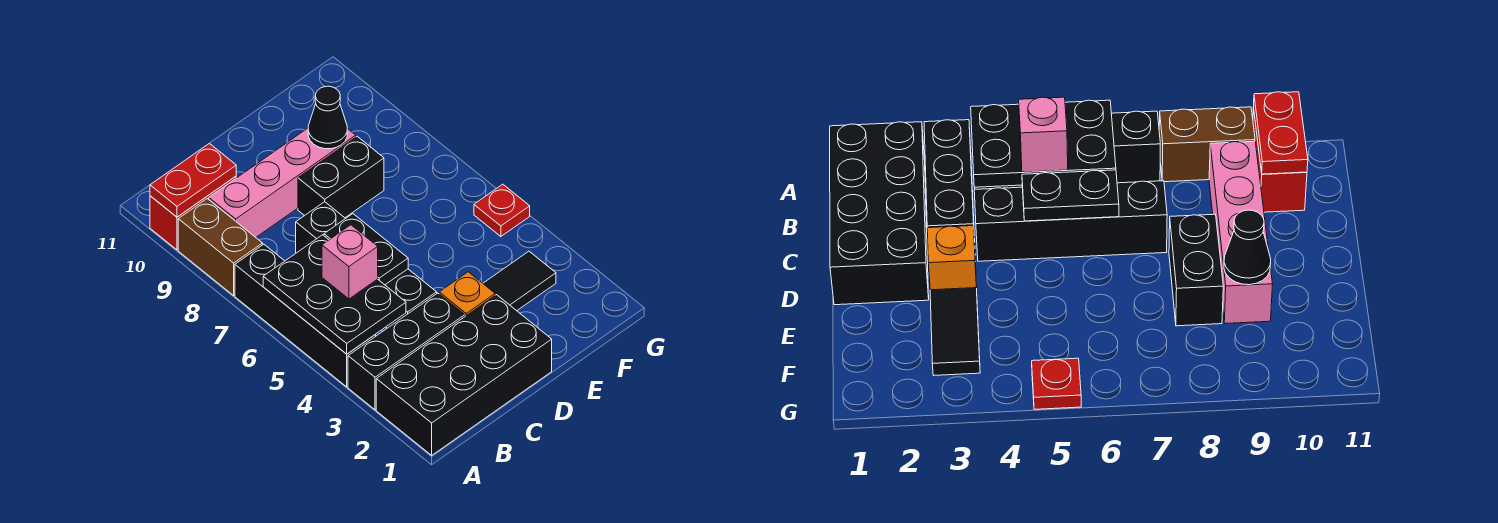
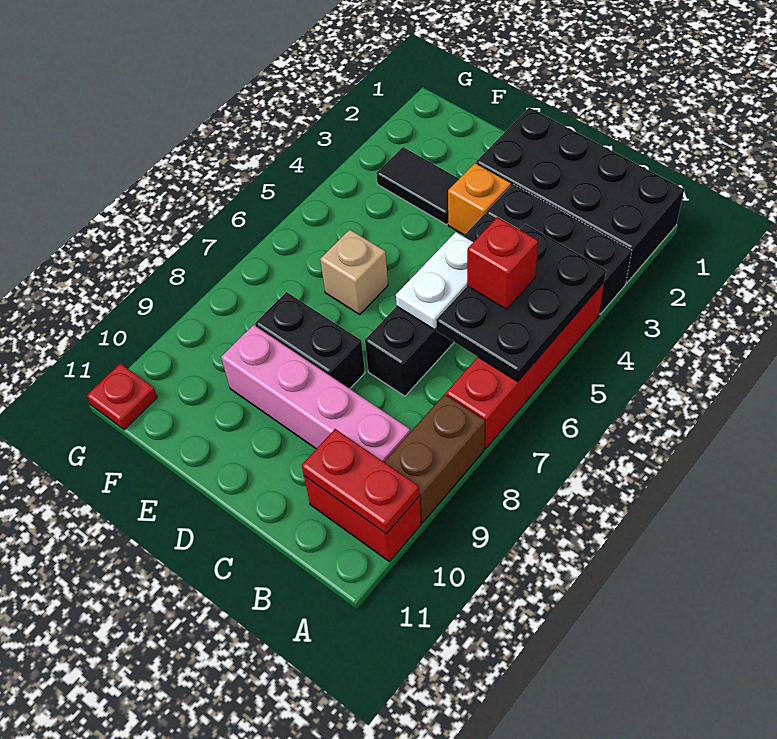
black brick A4:A7 level 1 -> red brick A4:A7 level 1
pink brick B5 level 3 -> red brick B5 level 3
black plate C5:C6 level 2 -> white plate C5:C6 level 2
none -> tan brick E6 level 1
black cone E9 level 2 -> none
red plate G5 level 1 -> red plate G11 level 1

